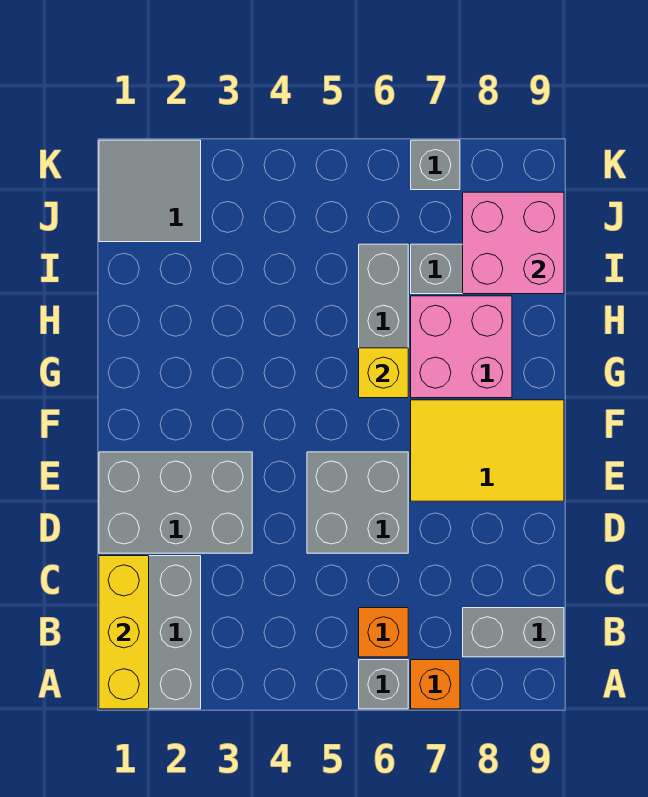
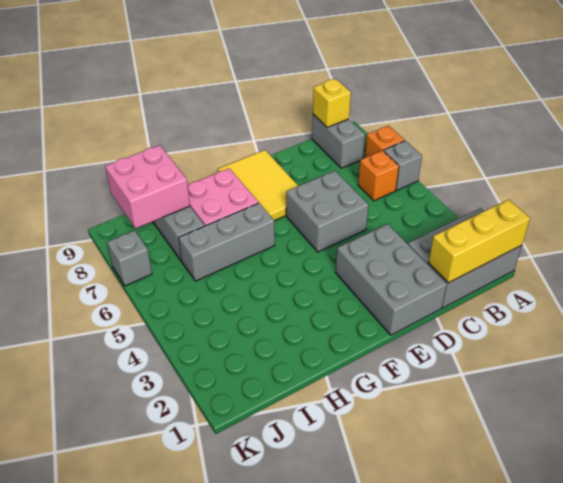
yellow brick G6 level 2 -> yellow brick B9 level 2
grey tile J1:K2 level 1 -> none

